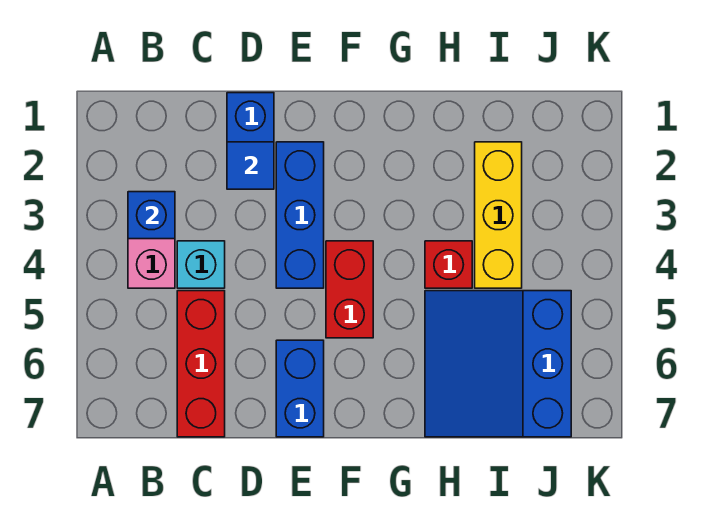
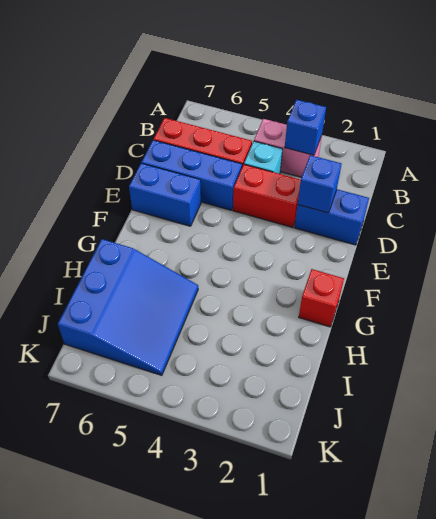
blue tile D2 level 2 -> blue brick D2 level 2
blue brick E2:E4 level 1 -> blue brick D5:D7 level 1
red brick F4:F5 level 1 -> red brick D3:D4 level 1
red brick H4 level 1 -> red brick G1 level 1
blue slope H5:J7 level 1 top J -> blue slope H5:J7 level 1 top 7
yellow brick I2:I4 level 1 -> none

